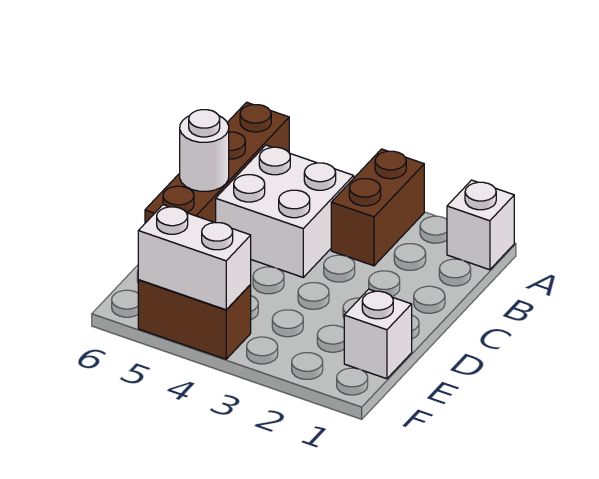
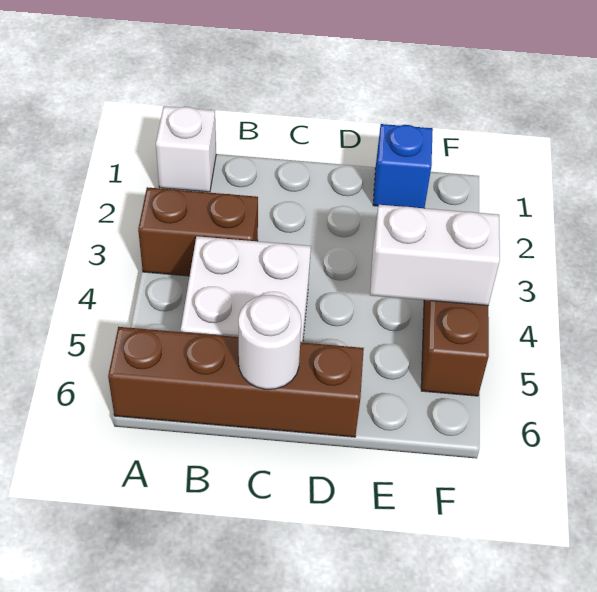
white brick E1 level 1 -> blue brick E1 level 1
white brick F4:F5 level 2 -> white brick E4:F4 level 2

